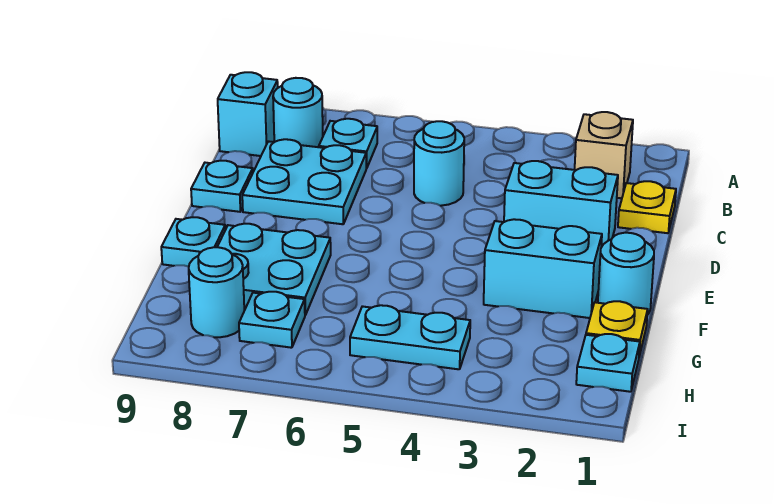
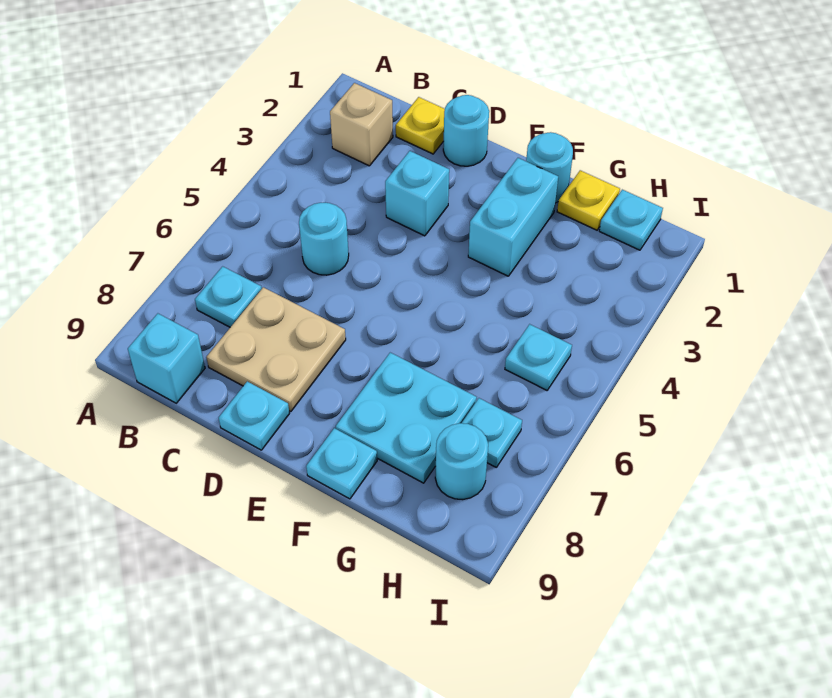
cyan round brick B8 level 1 -> cyan round brick D1 level 1
cyan plate C7:D8 level 1 -> tan plate C7:D8 level 1
cyan brick D2:D3 level 1 -> cyan brick D3 level 1
cyan plate H4:H5 level 1 -> cyan plate H5 level 1

